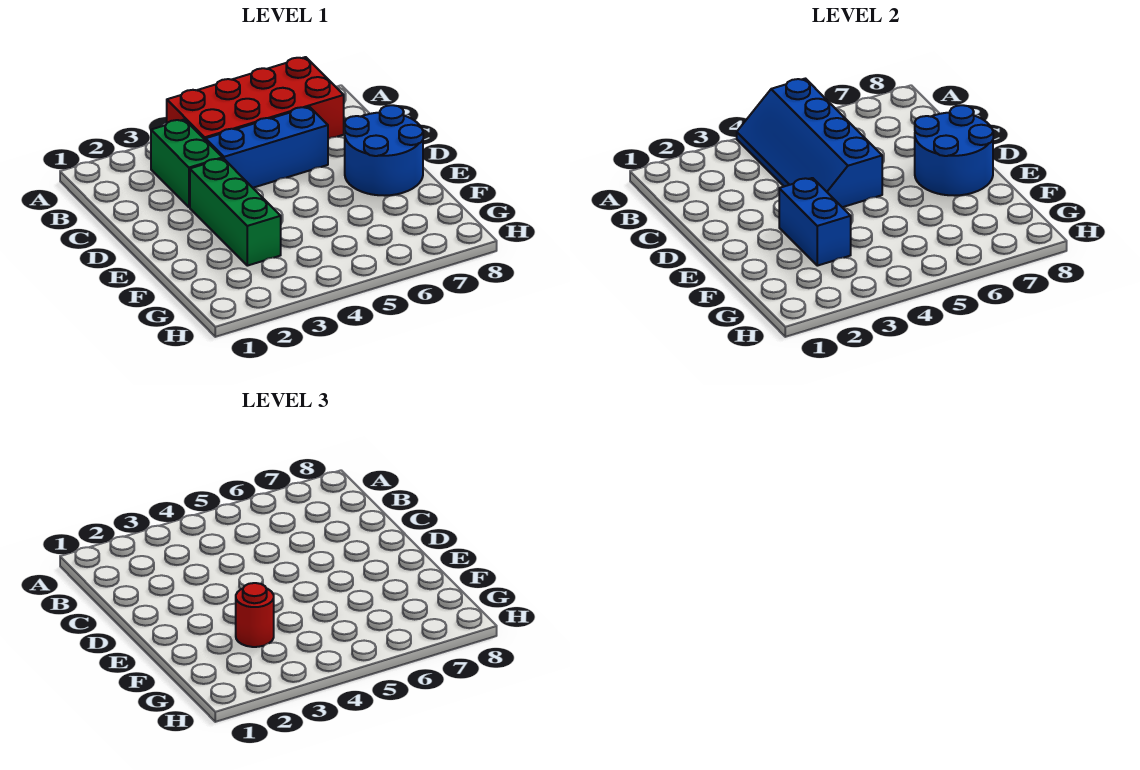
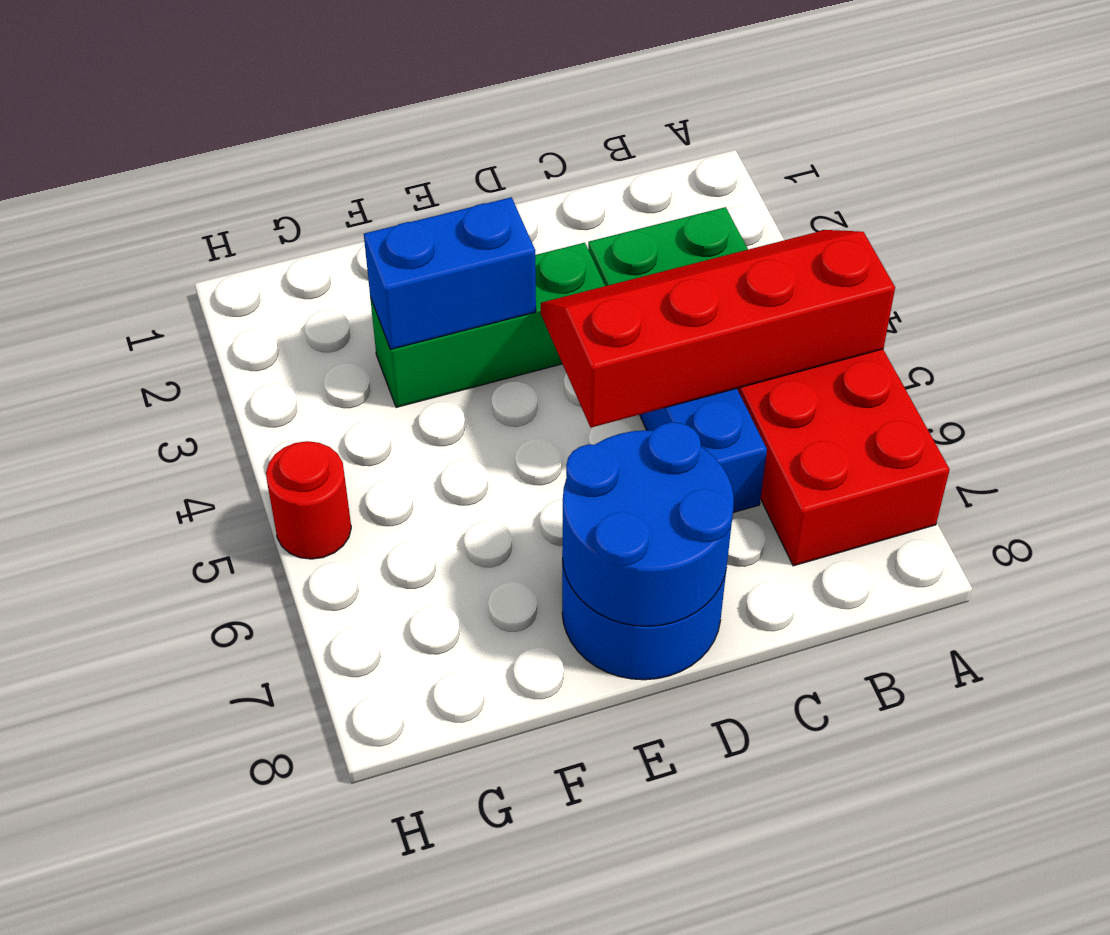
blue slope A4:D5 level 2 top 5 -> red slope A4:D5 level 2 top 5
red round brick F3 level 3 -> red round brick H5 level 1

